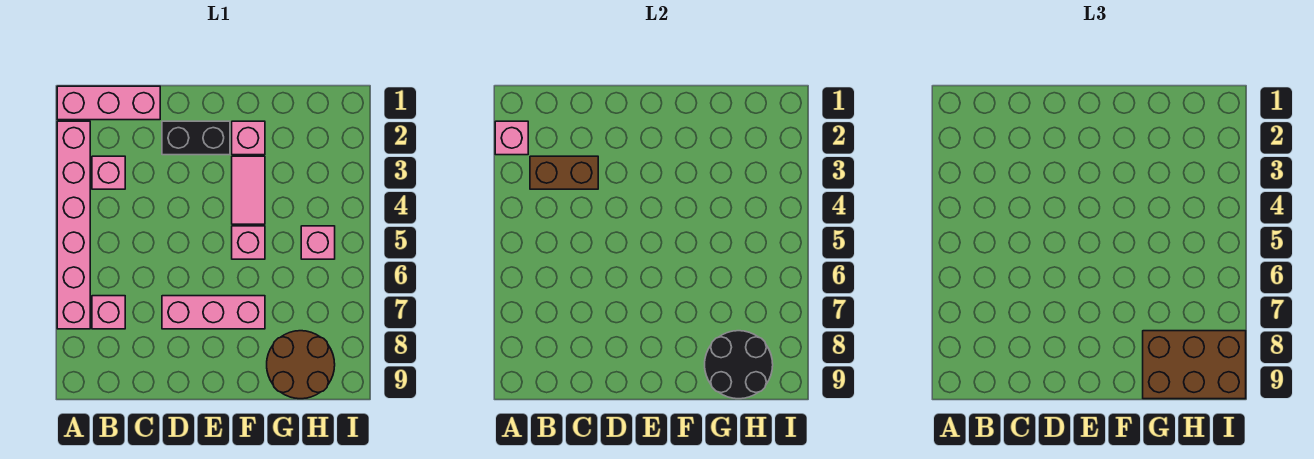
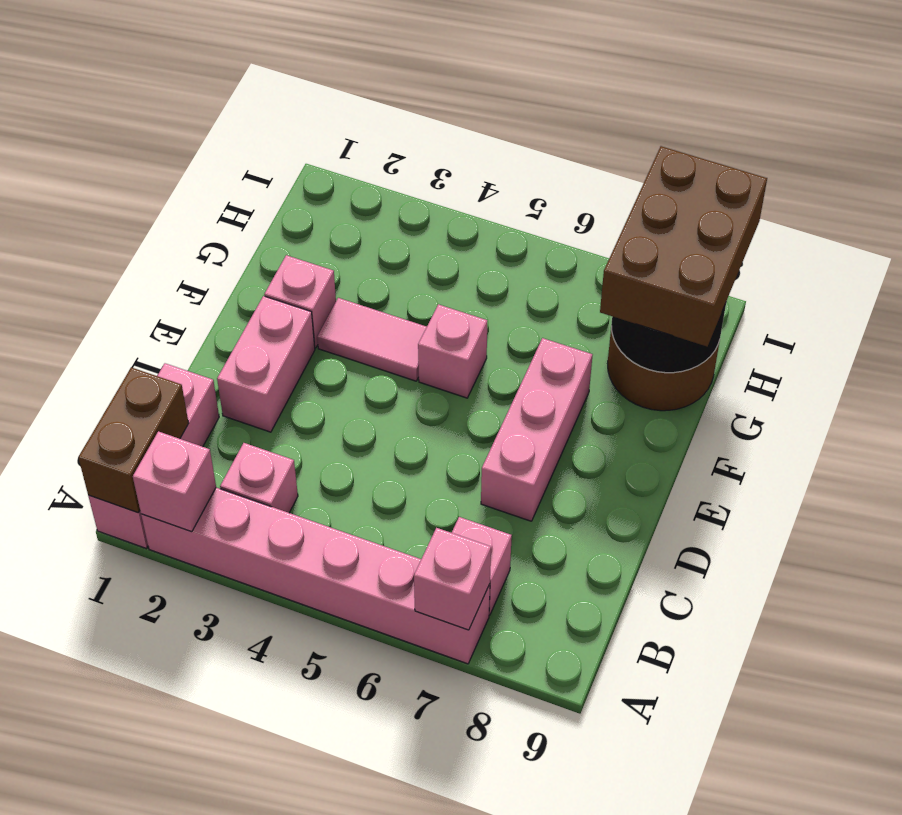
brown brick B3:C3 level 2 -> brown brick A1:B1 level 2
black brick D2:E2 level 1 -> pink brick D2:E2 level 1
pink brick H5 level 1 -> pink brick A7 level 2

